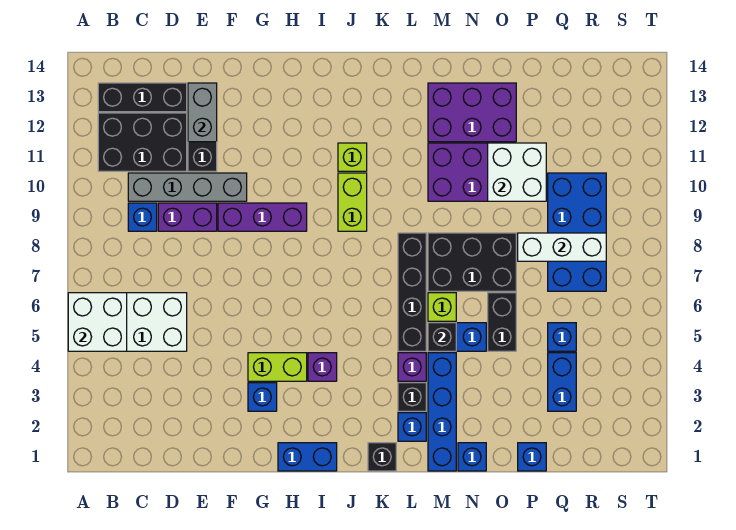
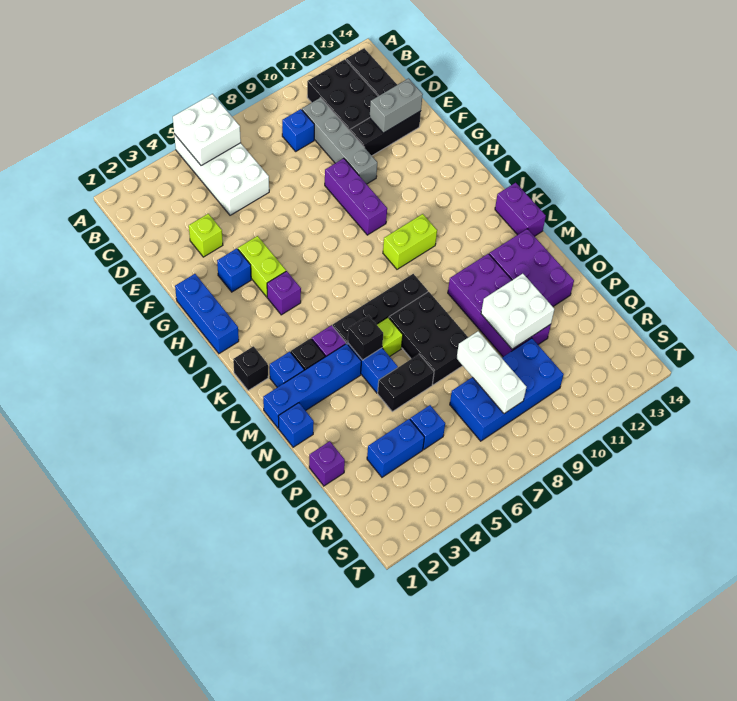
purple brick D9:E9 level 1 -> purple brick K14:L14 level 1
blue brick H1:I1 level 1 -> blue brick G1:I1 level 1
lime brick J11 level 1 -> lime brick E3 level 1
blue brick P1 level 1 -> purple brick P1 level 1

